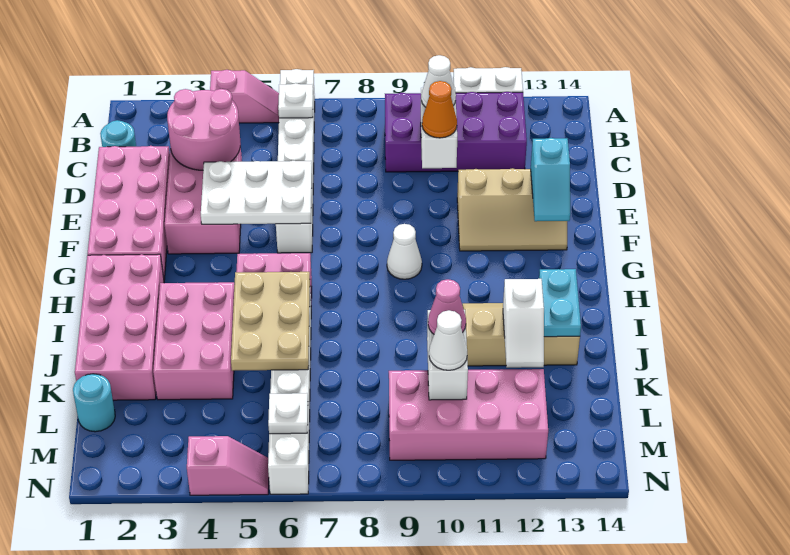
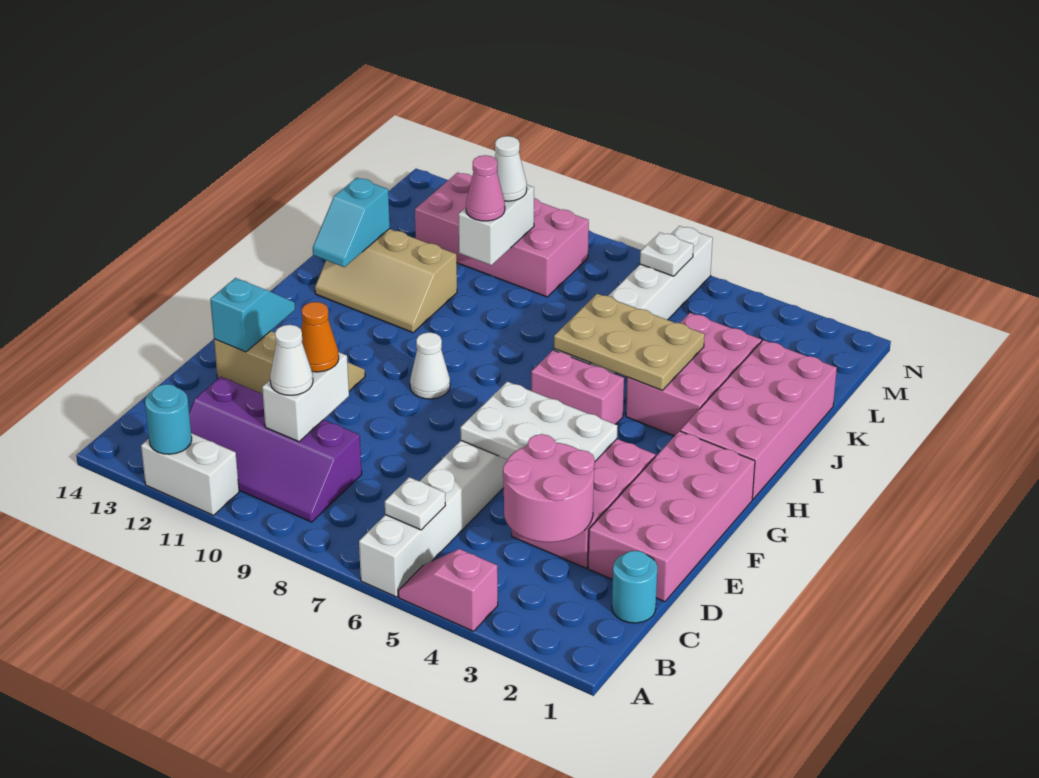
purple brick B9:C12 level 1 -> purple slope B9:C12 level 1 top C
tan plate I5:K6 level 2 -> tan plate I4:J6 level 2
cyan plate I13:J13 level 2 -> cyan slope I13:J13 level 2 top J
white slope J12:K12 level 2 top J -> none
cyan round brick L1 level 1 -> cyan round brick A12 level 2
pink slope N4:N5 level 1 top 4 -> none

